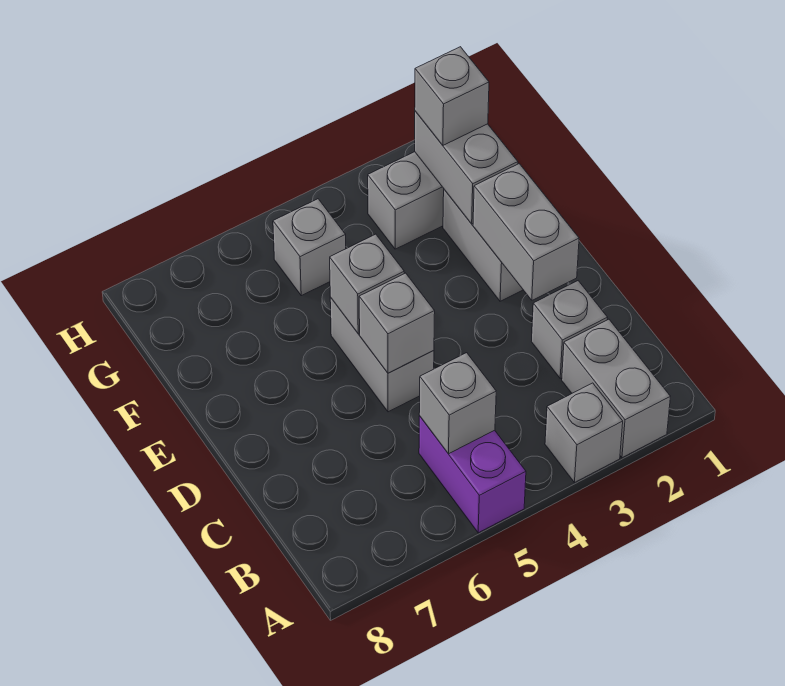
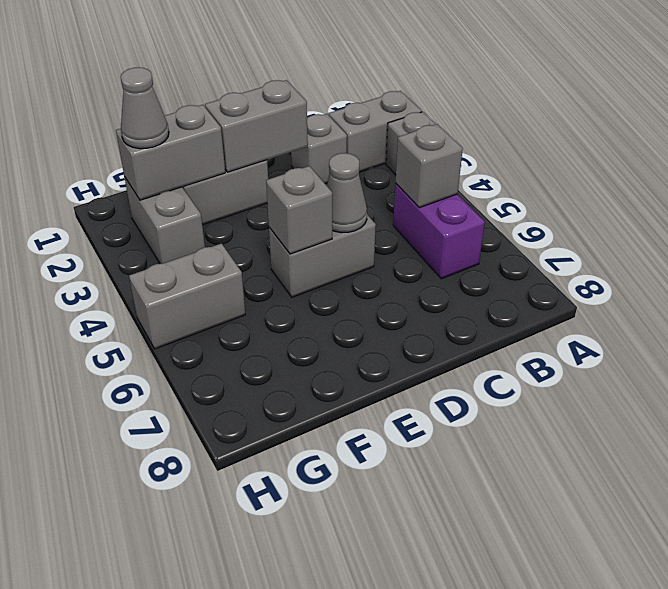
purple brick A5:B5 level 1 -> purple brick B5:B6 level 1
grey brick D5 level 2 -> grey cone D5 level 2
grey brick G2 level 3 -> grey cone G2 level 3
grey brick G5 level 1 -> grey brick G5:H5 level 1

